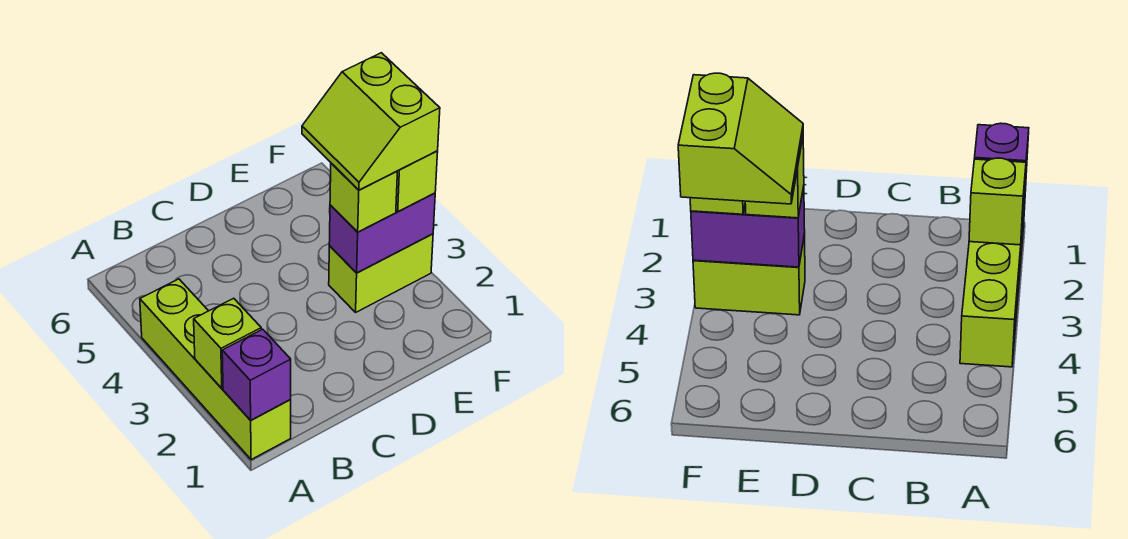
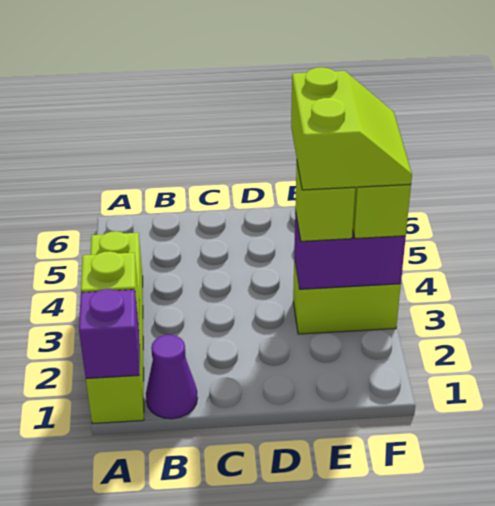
none -> purple cone B1 level 1
lime slope E3:F4 level 4 top F -> lime slope E3:F4 level 4 top E

